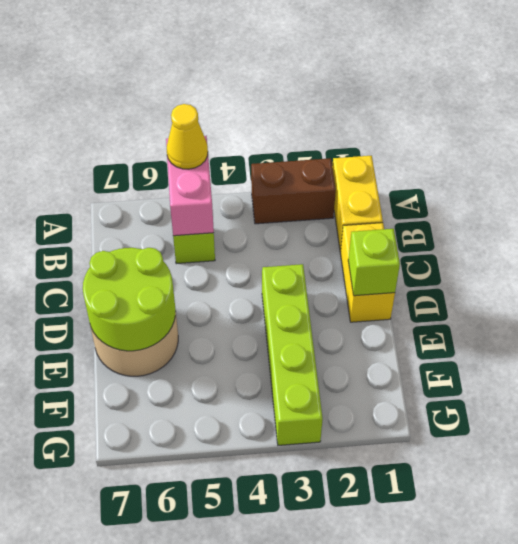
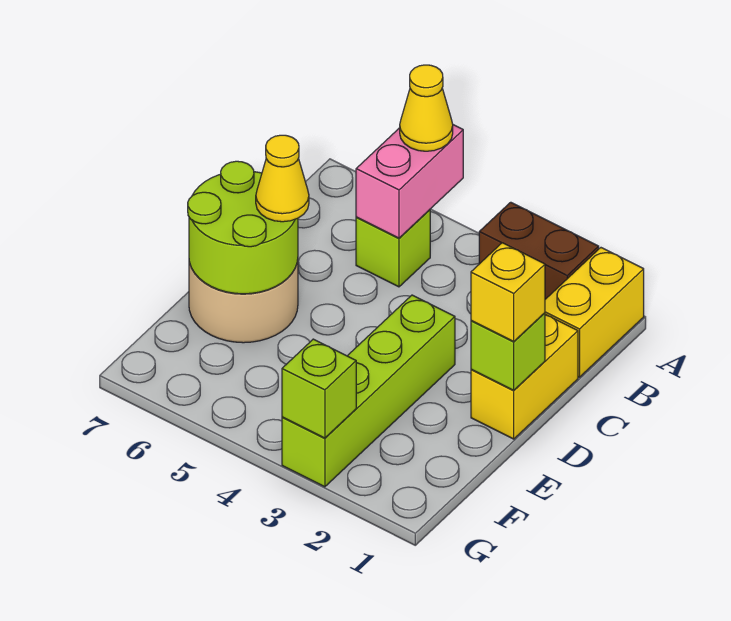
none -> yellow brick D1 level 3
none -> yellow cone D6 level 3
none -> lime brick G3 level 2

